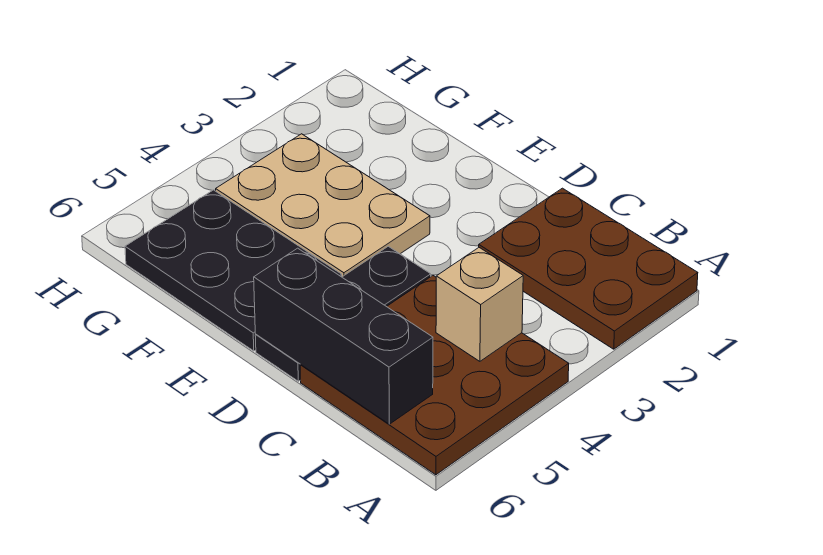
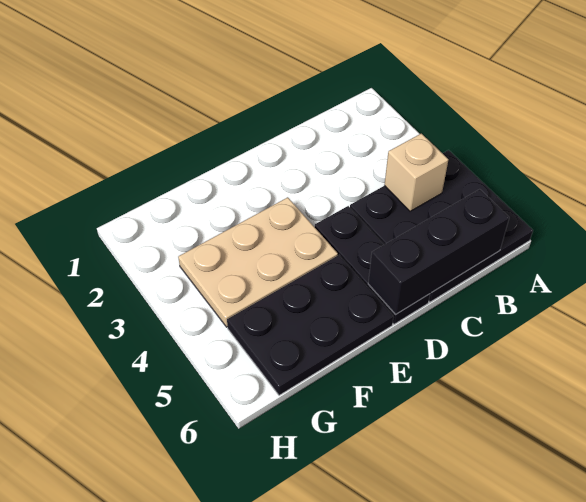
brown plate A1:C2 level 1 -> none
brown plate A4:C6 level 1 -> black plate A4:C6 level 1

